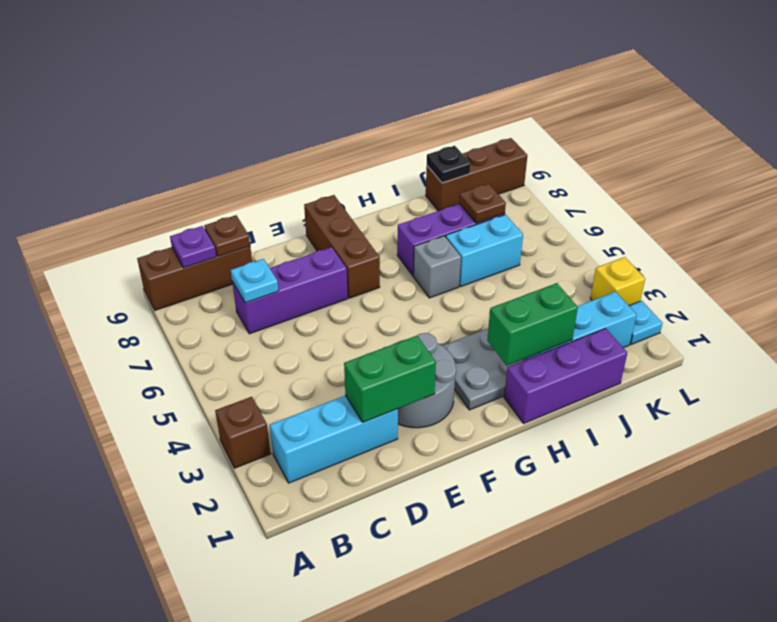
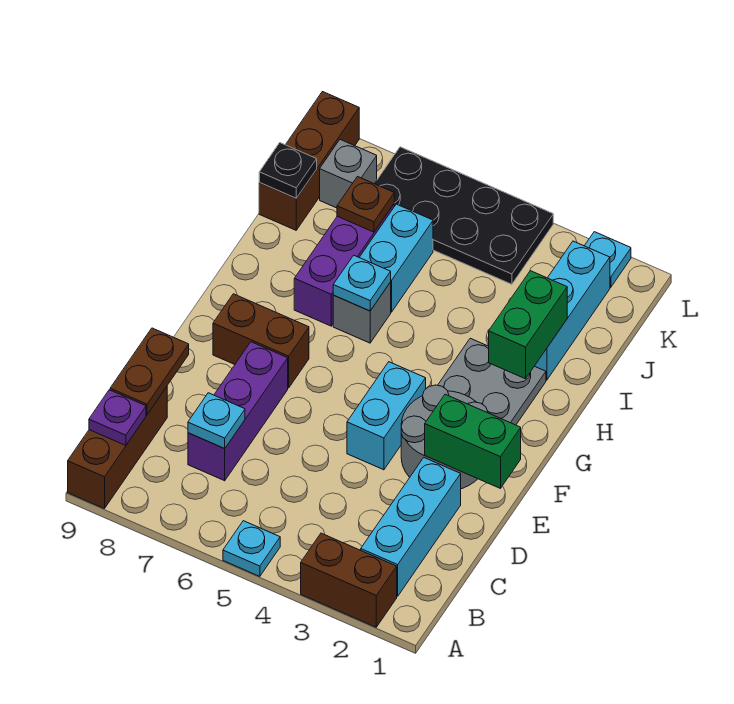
brown brick A3 level 1 -> brown brick A2:A3 level 1
none -> cyan plate A5 level 1
brown plate C9 level 2 -> brown plate C9:D9 level 2
green brick D2:E2 level 2 -> green brick E1:E2 level 2
none -> cyan brick E4:F4 level 1
brown brick F7:F9 level 1 -> brown brick F7:F8 level 1
purple brick H1:J1 level 1 -> none
none -> cyan plate H6 level 2
none -> black plate K4:L7 level 1
none -> grey brick K8 level 1
yellow brick L3 level 1 -> none

